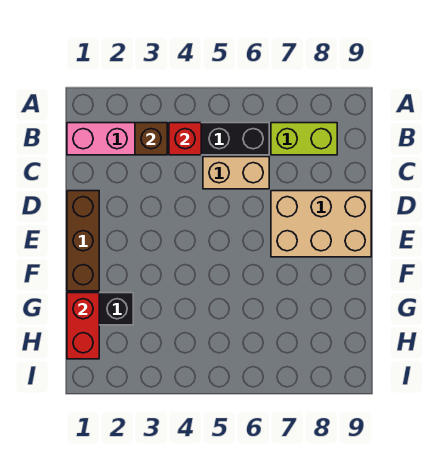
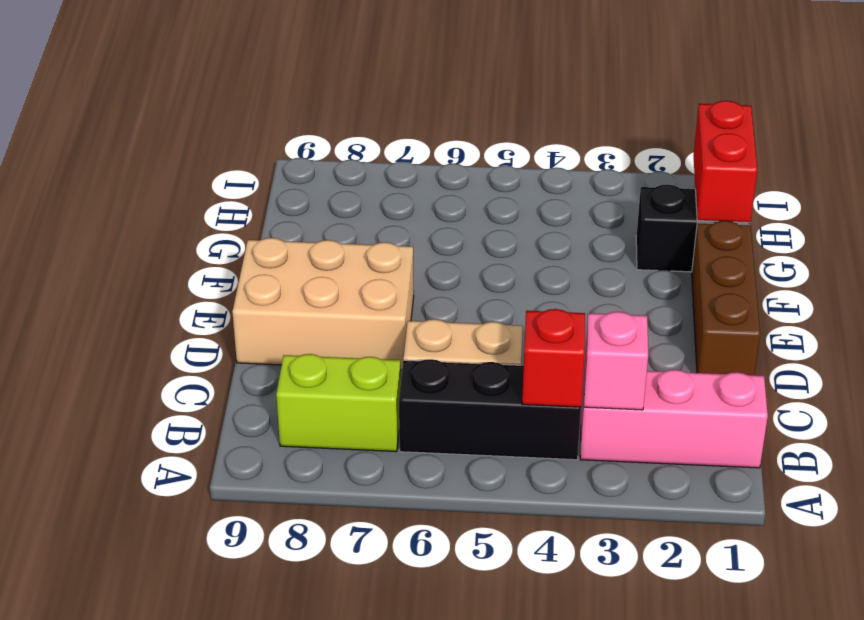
brown brick B3 level 2 -> pink brick B3 level 2

